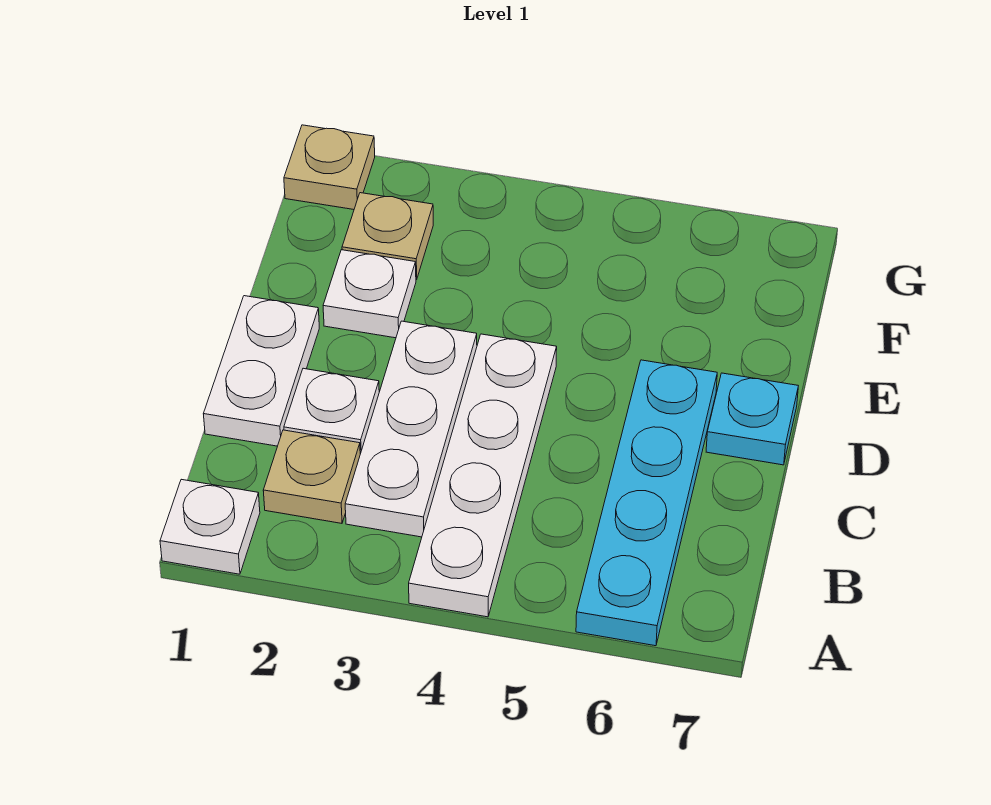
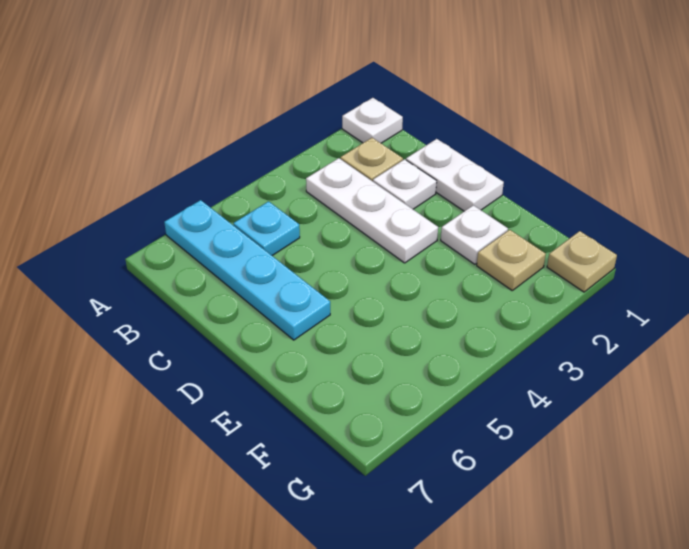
white plate A4:D4 level 1 -> none
cyan plate D7 level 1 -> cyan plate B5 level 1

